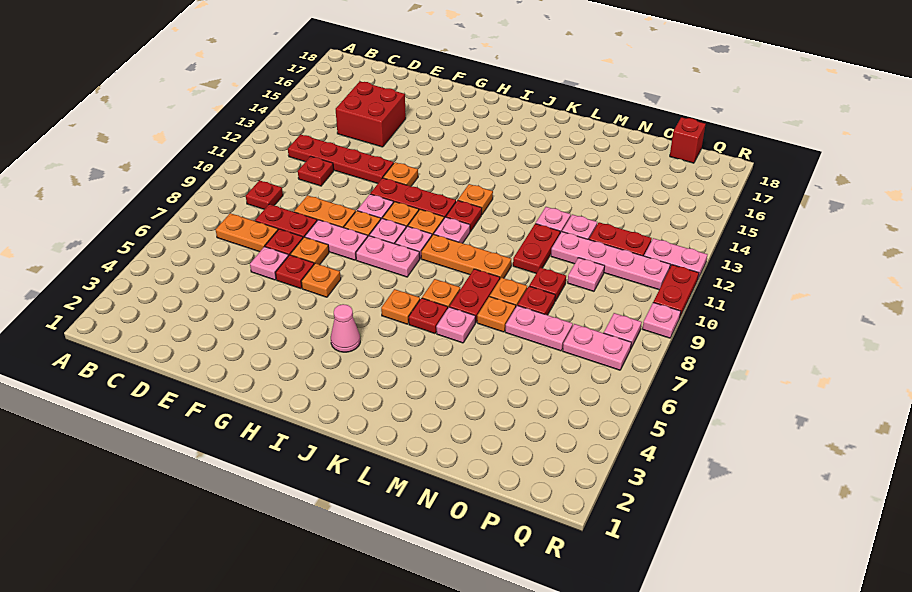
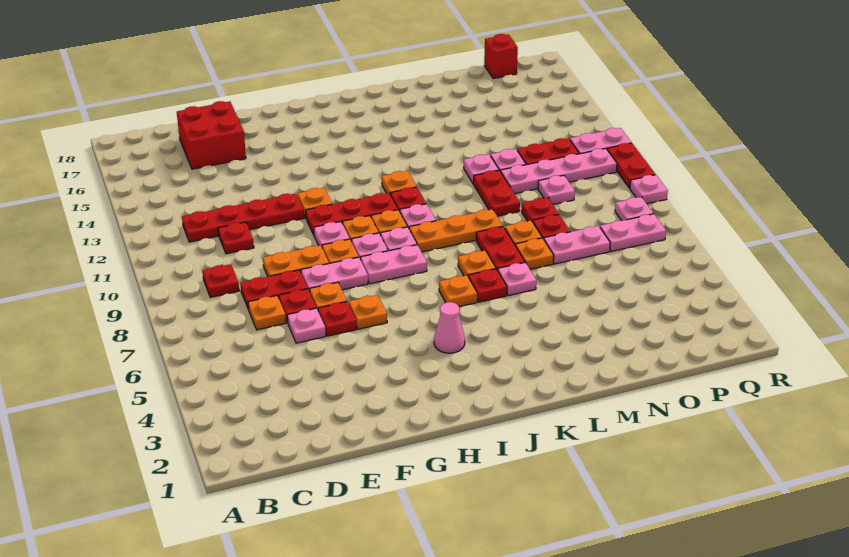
orange plate C7:D7 level 1 -> orange plate D7 level 1
red brick D14:E15 level 1 -> red brick D16:E17 level 1

